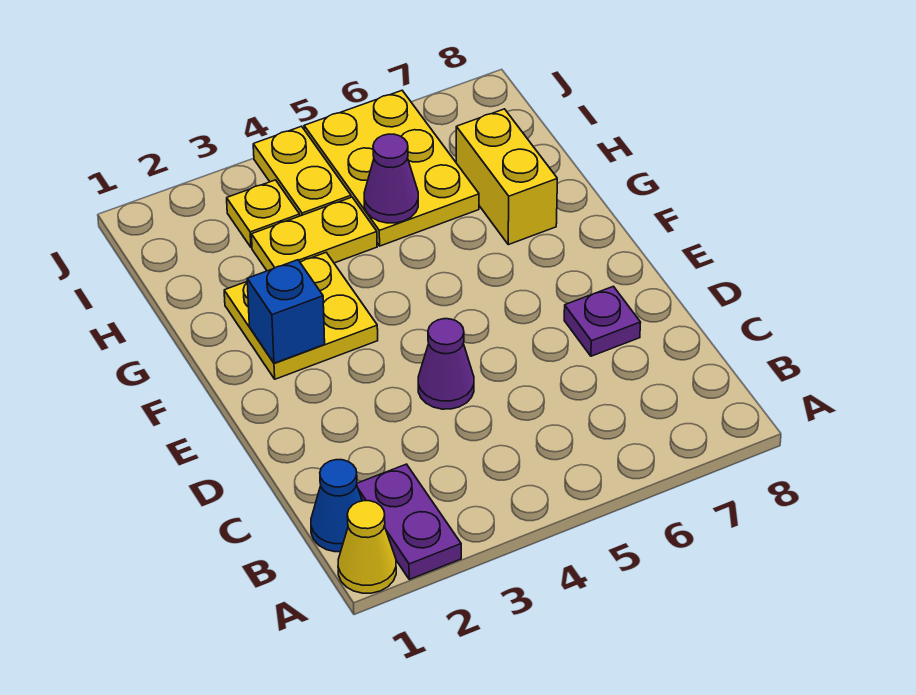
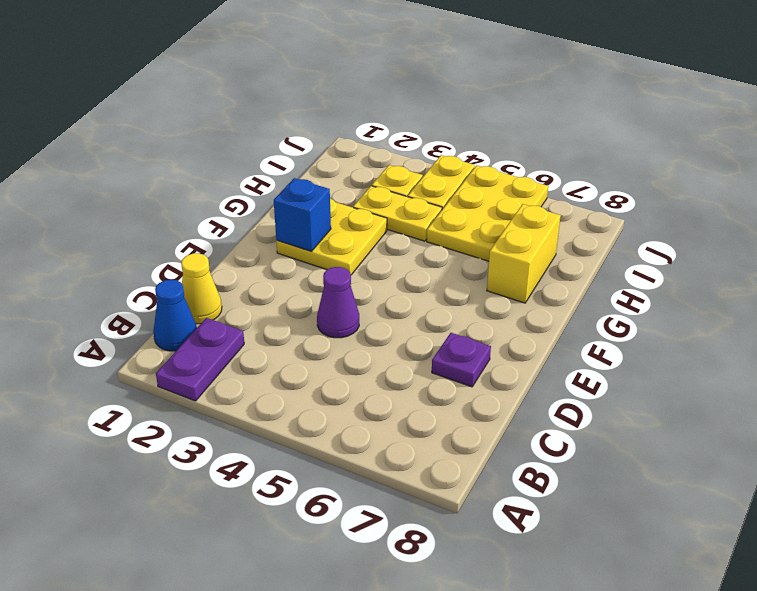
yellow cone A1 level 1 -> yellow cone C1 level 1
purple cone H5 level 2 -> none

